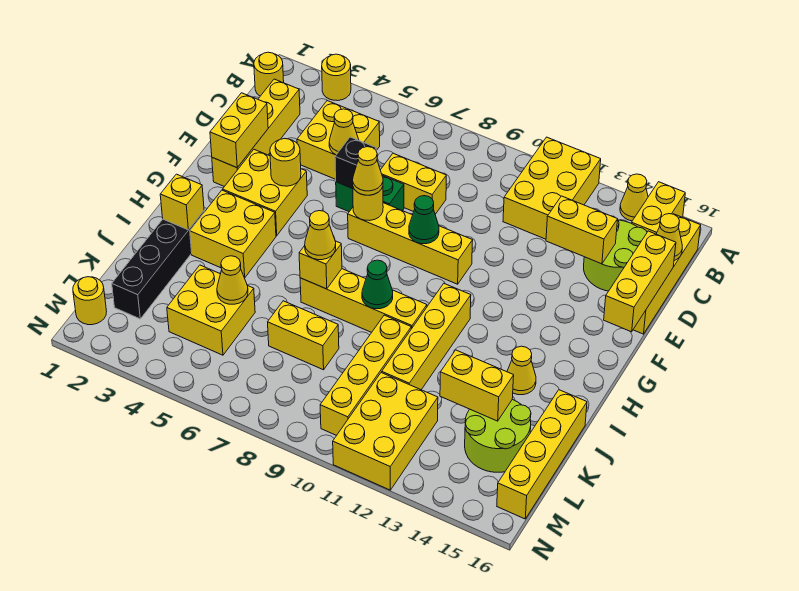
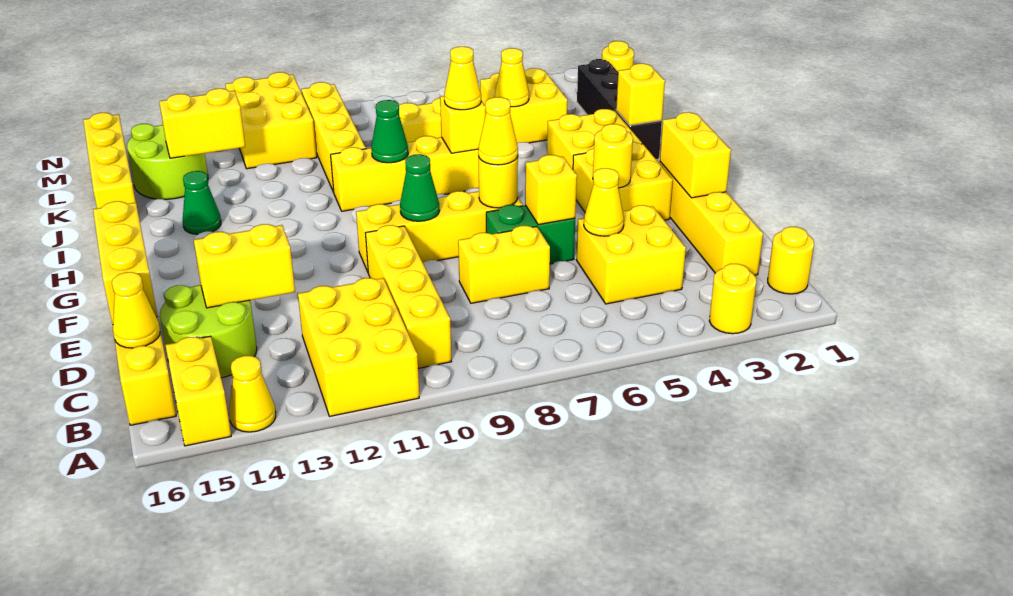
black brick E6 level 2 -> yellow brick E6 level 2
yellow brick H11:K11 level 1 -> yellow brick B10:E10 level 1
yellow cone I14 level 1 -> green cone I14 level 1

